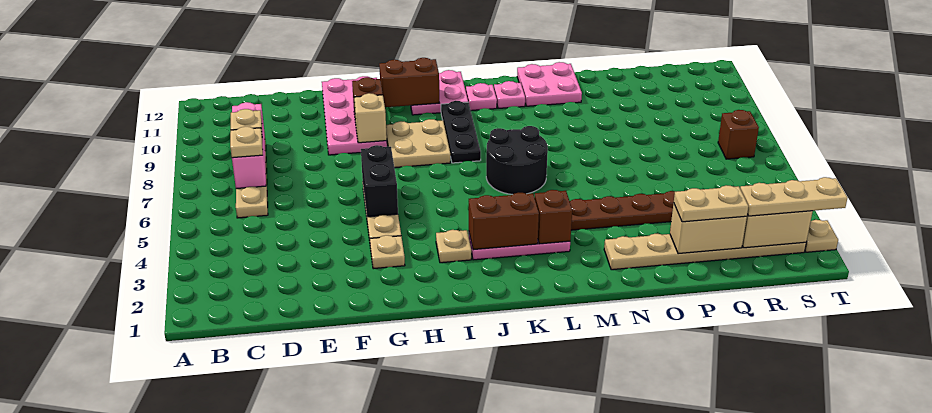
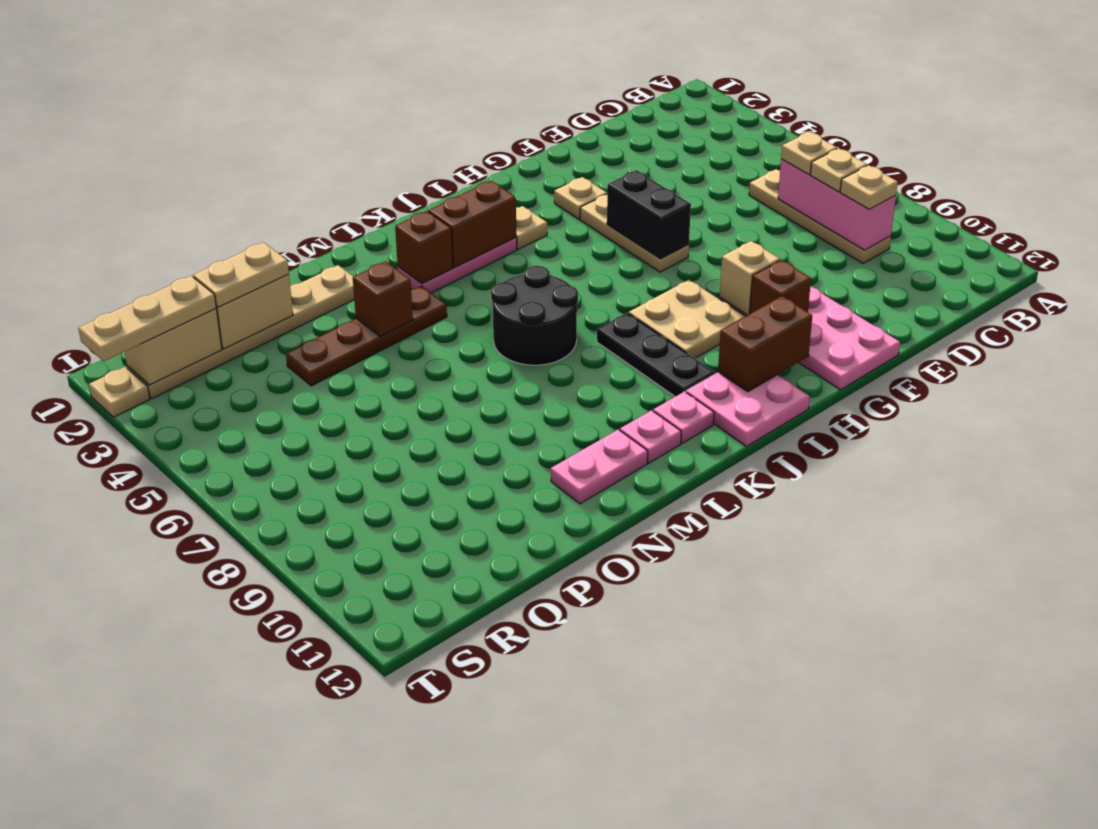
none -> tan plate C9 level 3
pink plate M11:N12 level 1 -> pink plate M11:N11 level 1
brown brick S7 level 1 -> brown brick N4 level 2

